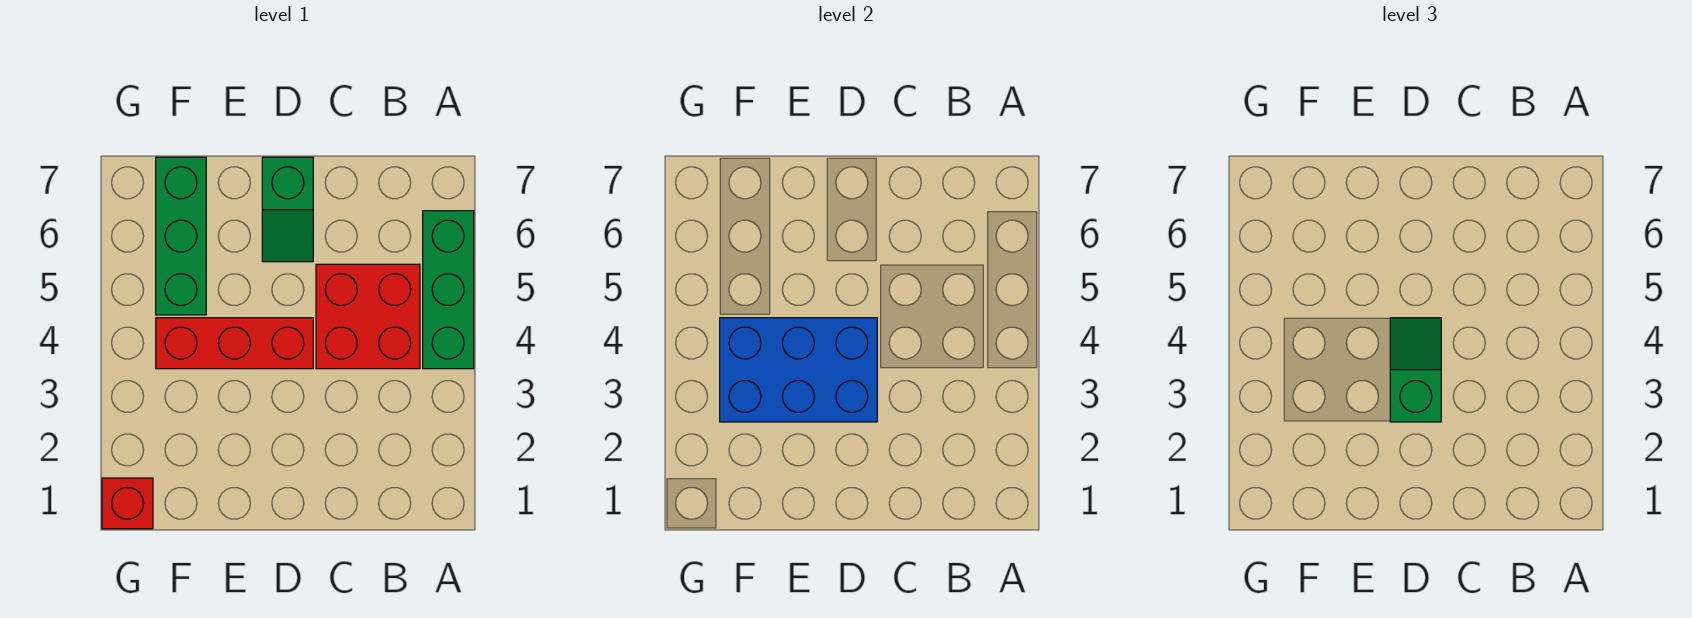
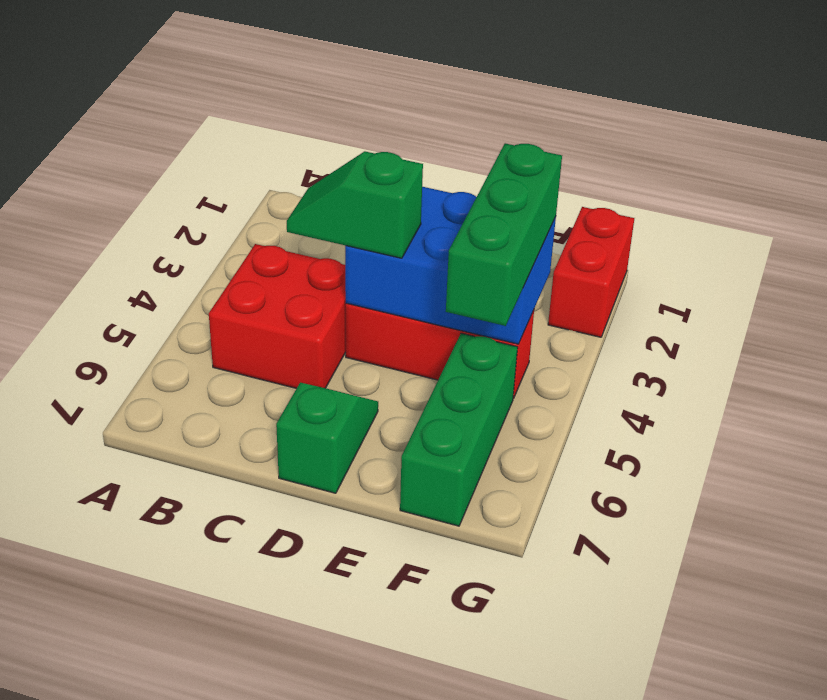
green brick A4:A6 level 1 -> green brick F3:F5 level 3
green slope D3:D4 level 3 top 3 -> green slope C4:D4 level 3 top D
red brick G1 level 1 -> red brick G1:G2 level 1

